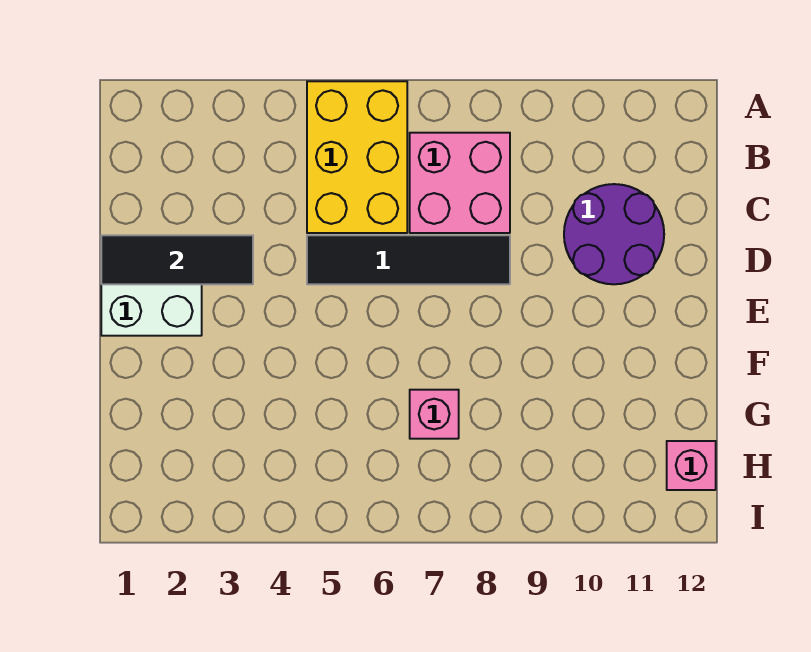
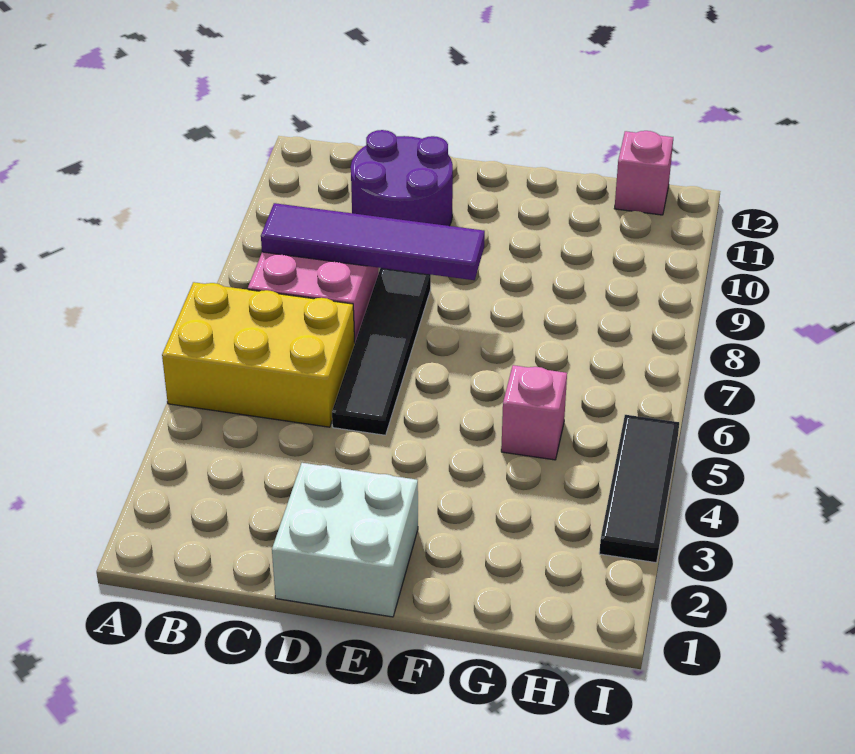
none -> purple tile B8:E8 level 2
black tile D1:D3 level 2 -> black tile I3:I5 level 1
pink brick G7 level 1 -> pink brick G5 level 1

